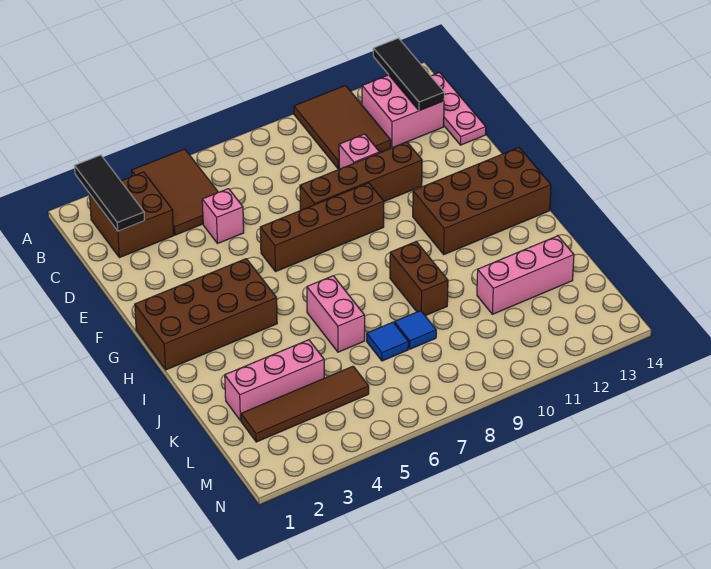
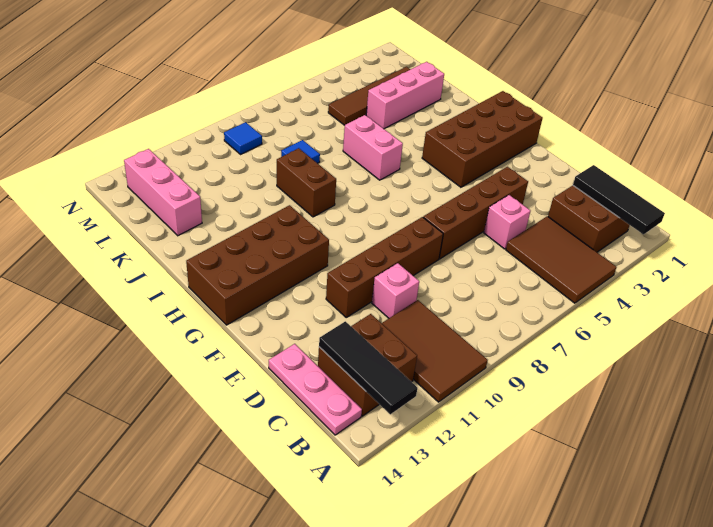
pink brick B12:C13 level 1 -> brown brick B12:C13 level 1
brown brick F6:F9 level 1 -> brown brick E4:E7 level 1
blue tile K7 level 1 -> blue tile M9 level 1
pink brick K11:K13 level 1 -> pink brick K13:M13 level 1

